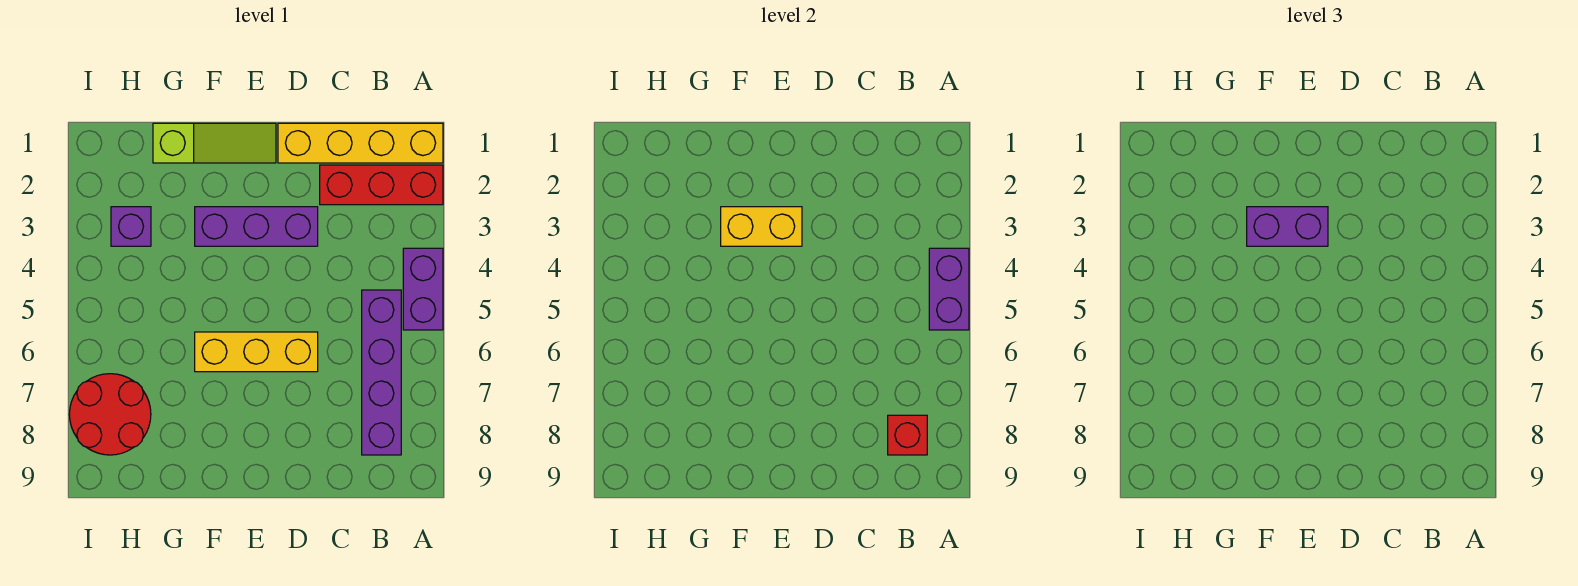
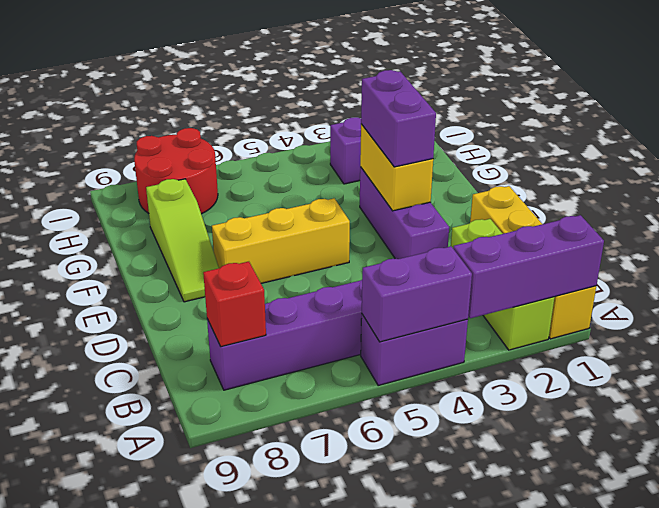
none -> purple brick A1:A3 level 2
red brick A2:C2 level 1 -> lime brick A2:C2 level 1
yellow brick D6:F6 level 1 -> yellow brick E5:E7 level 1
lime slope E1:G1 level 1 top G -> lime slope E8:G8 level 1 top G

